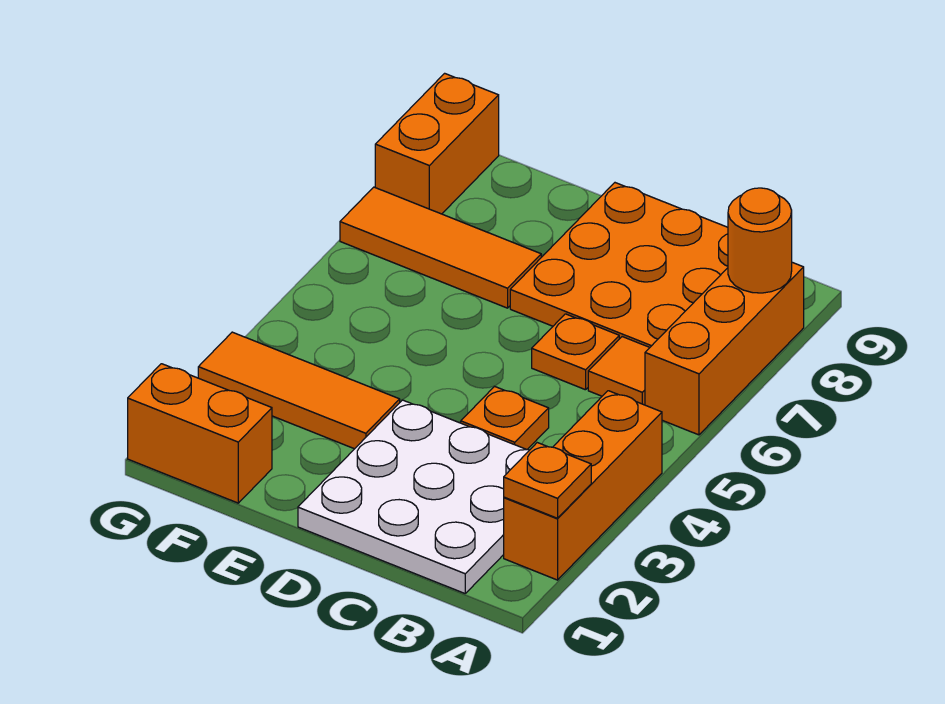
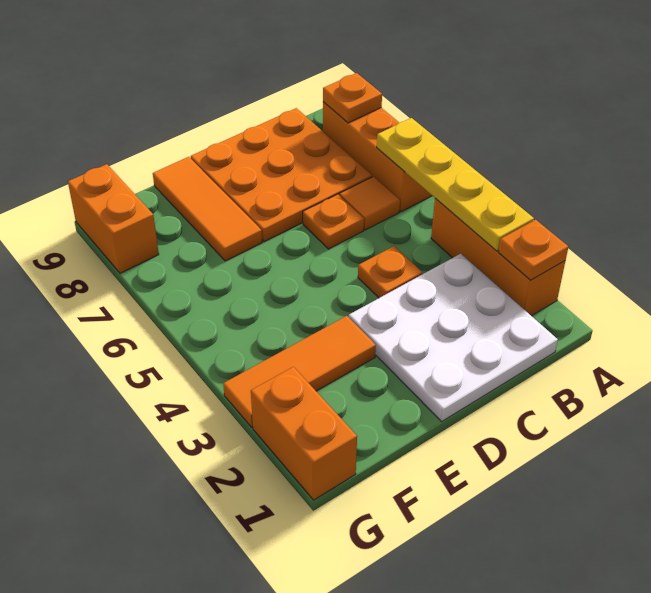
none -> yellow plate A3:A6 level 2
orange round brick A8 level 2 -> orange plate A8 level 2
orange tile E7:G7 level 1 -> orange tile E7:E9 level 1
orange brick F1:G1 level 1 -> orange brick G1:G2 level 1

